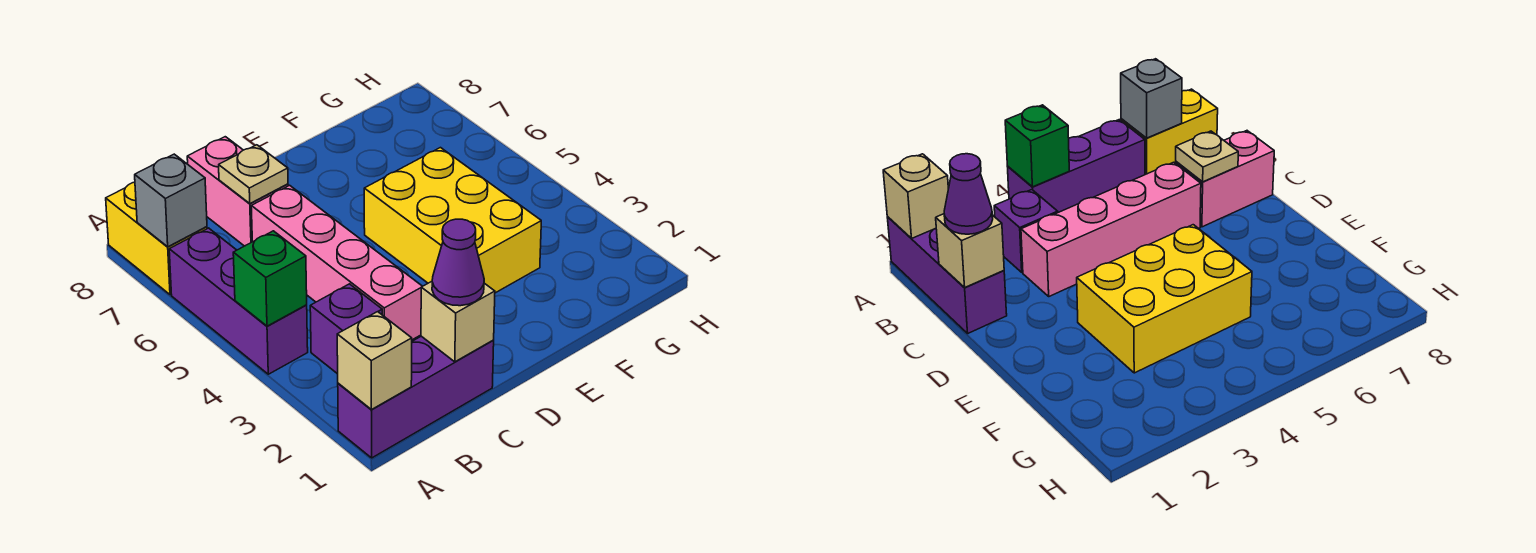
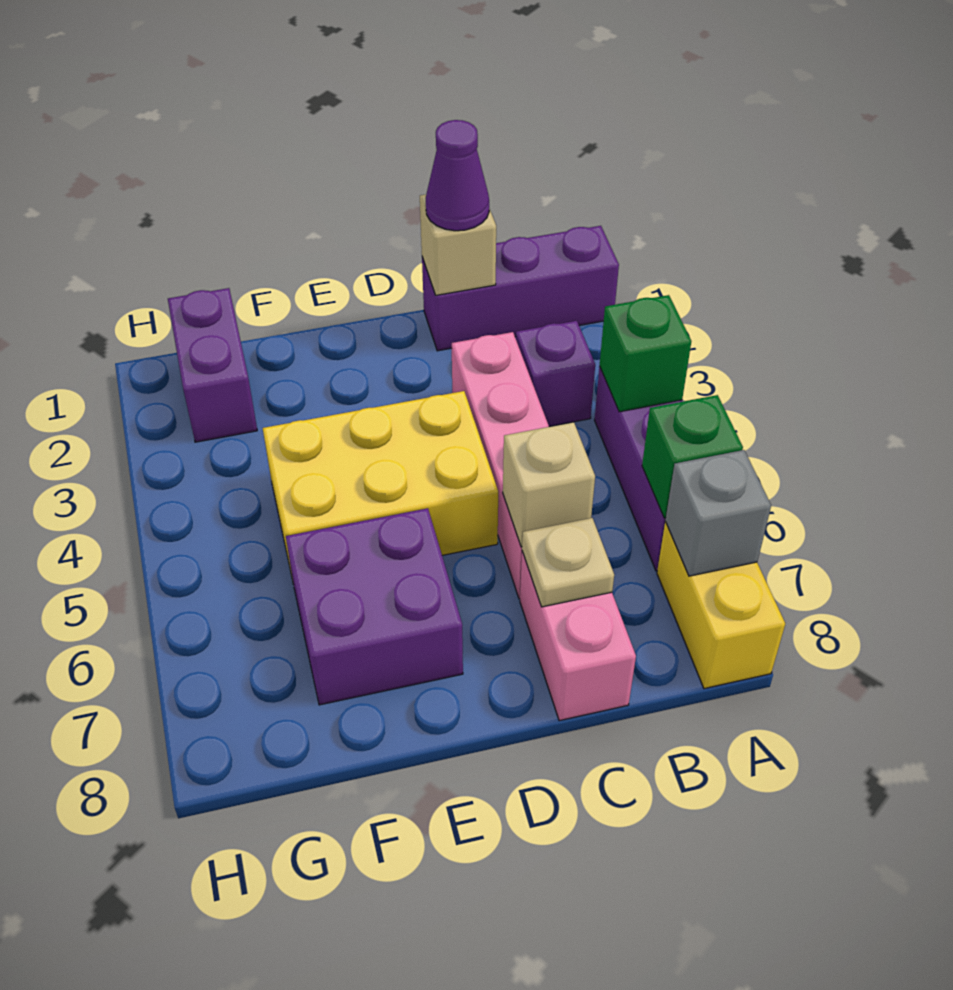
tan brick A1 level 2 -> tan brick C6 level 2
none -> green brick A6 level 2
yellow brick E3:F5 level 1 -> yellow brick D4:F5 level 1
none -> purple brick E6:F7 level 1
none -> purple brick G1:G2 level 1

